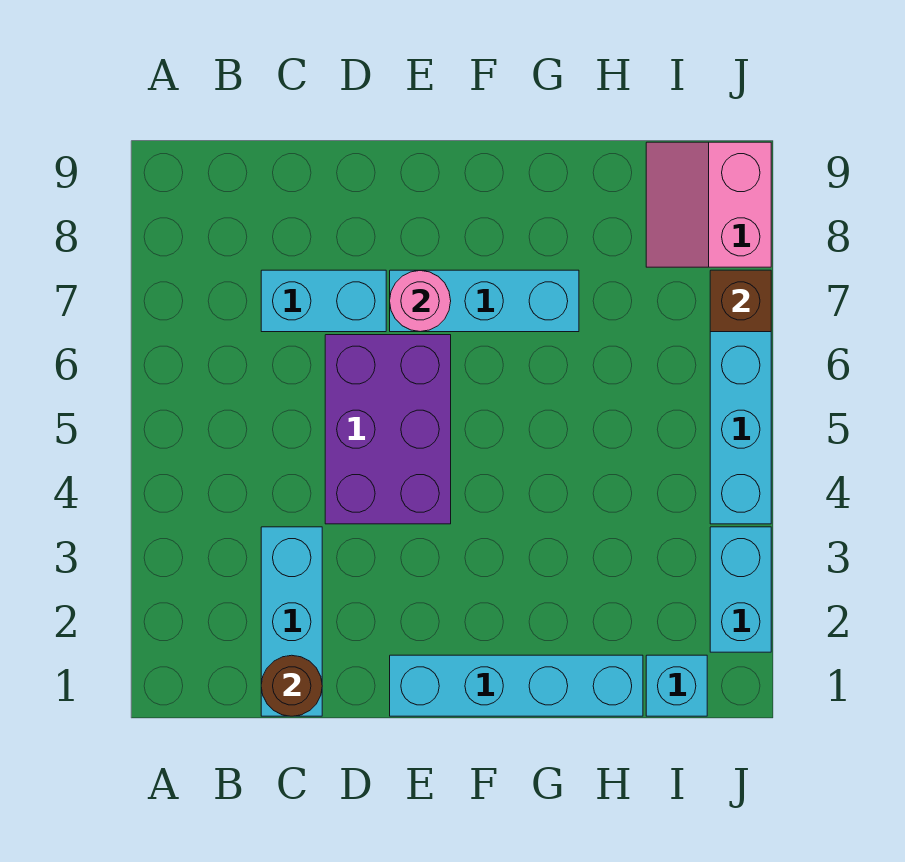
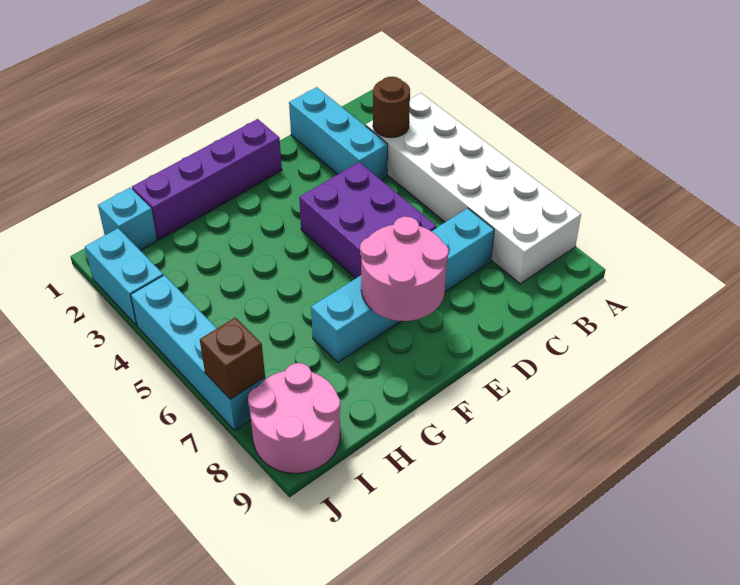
none -> white brick A3:B8 level 1
brown round brick C1 level 2 -> brown round brick B3 level 2
cyan brick E1:H1 level 1 -> purple brick E1:H1 level 1
pink round brick E7 level 2 -> pink round brick E7:F8 level 2
pink slope I8:J9 level 1 top J -> pink round brick I8:J9 level 1

